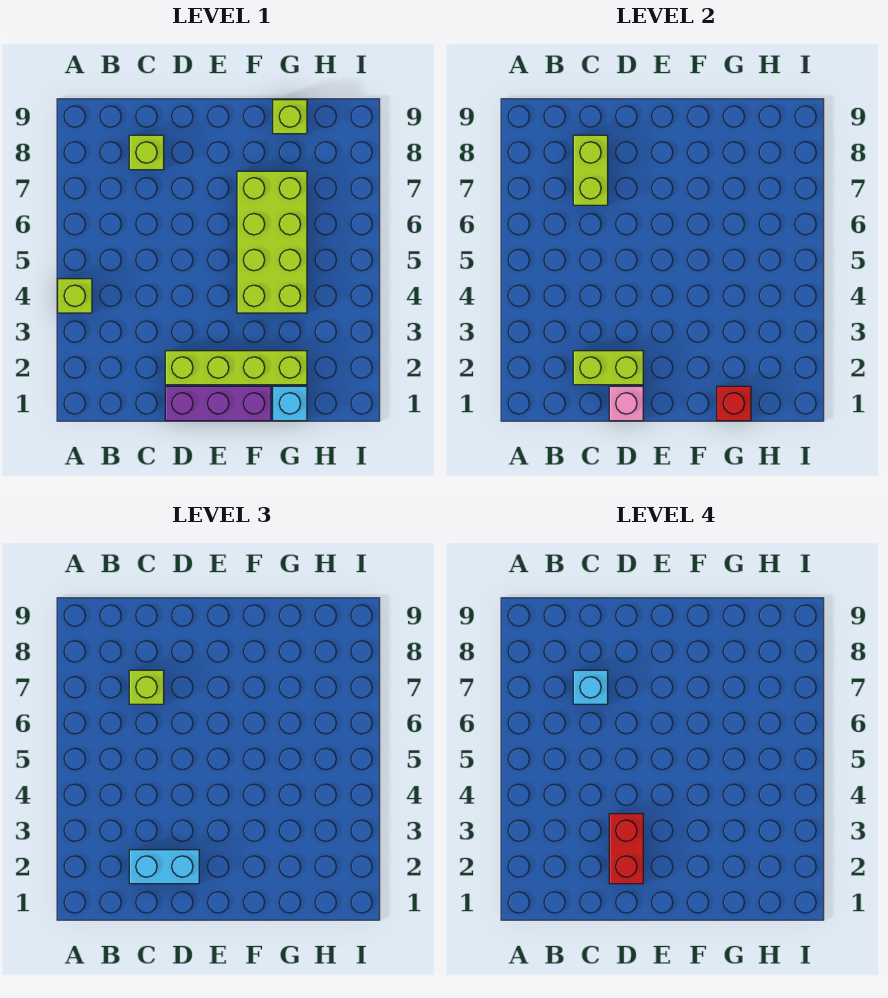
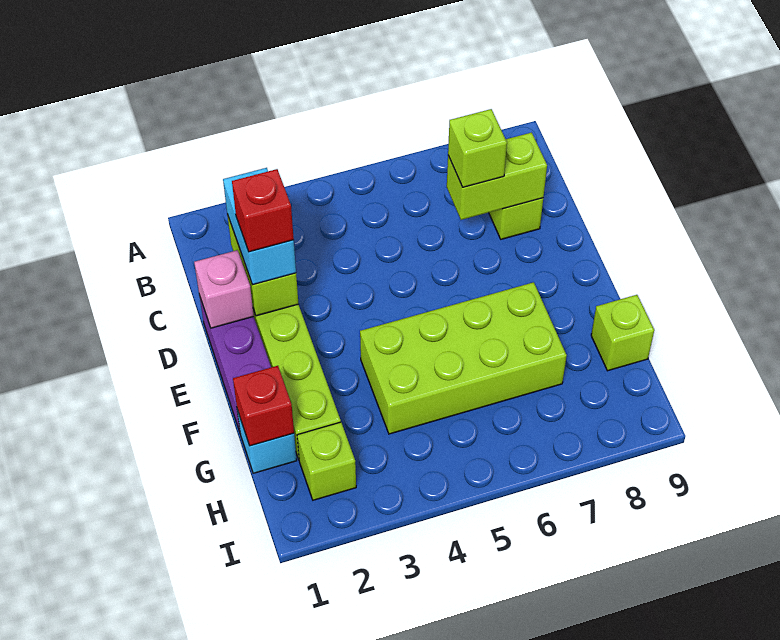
lime brick A4 level 1 -> lime brick H2 level 1
cyan brick C7 level 4 -> none
red brick D2:D3 level 4 -> red brick D2 level 4

